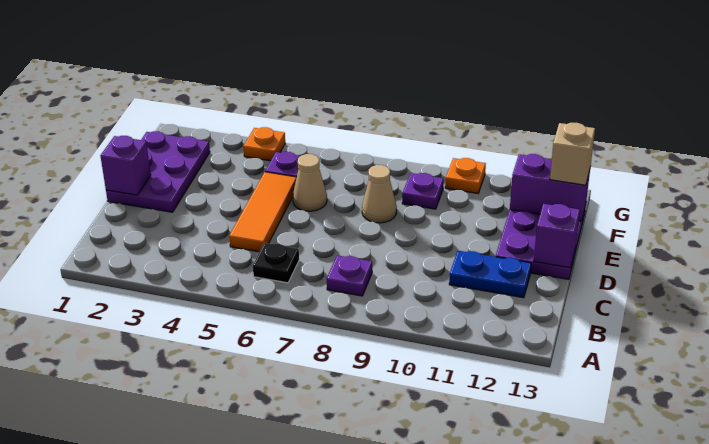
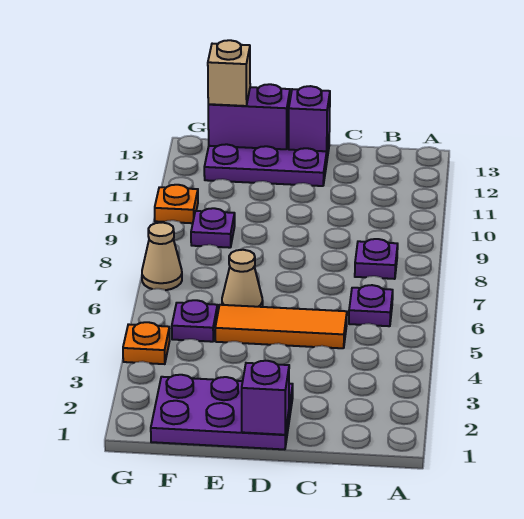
black plate B6 level 1 -> purple plate B6 level 1
blue plate C11:C12 level 1 -> none
tan cone E8 level 1 -> tan cone G7 level 1
purple brick F12:F13 level 2 -> purple brick E13:F13 level 2

